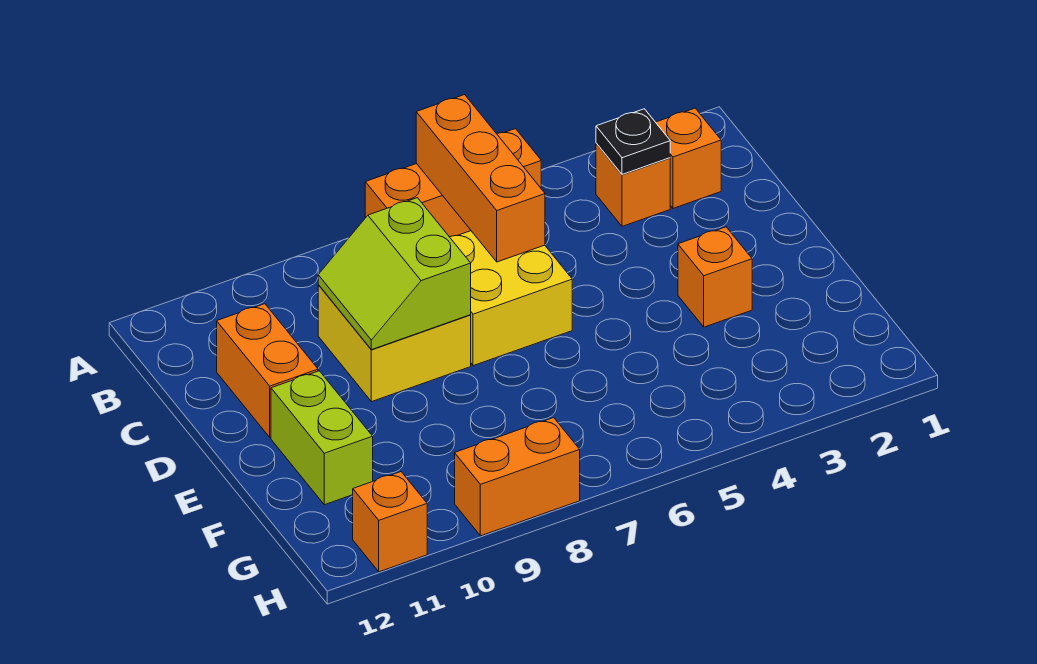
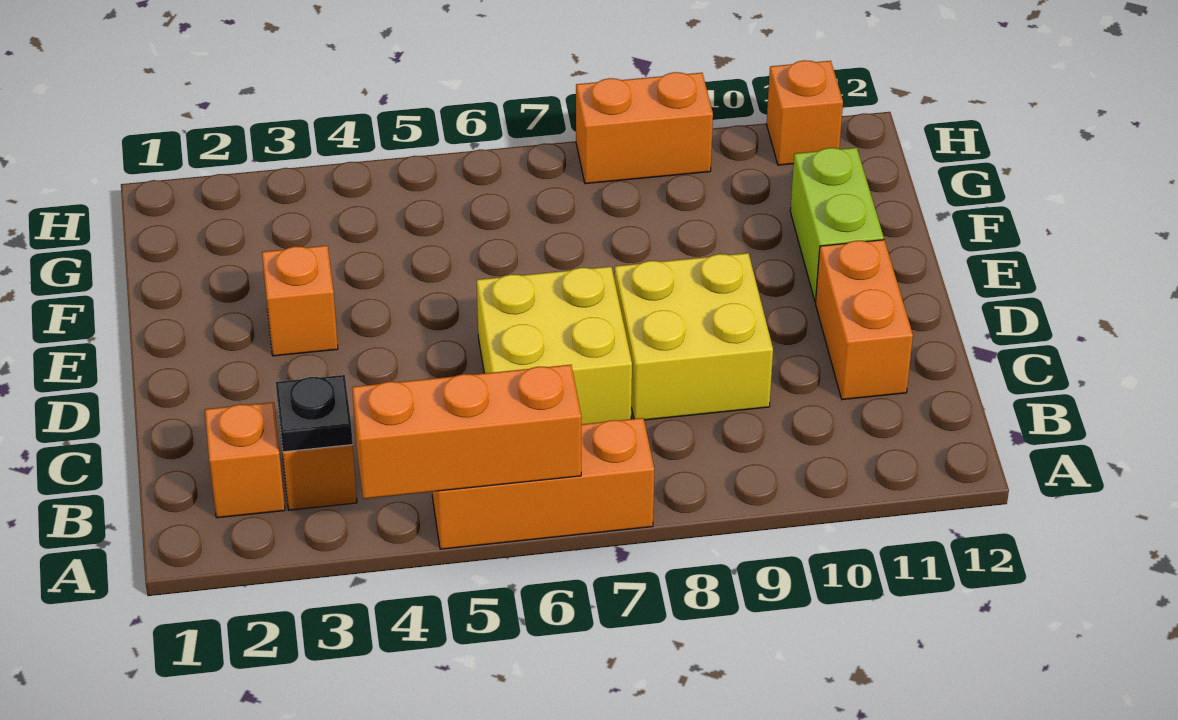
orange brick A6:C6 level 2 -> orange brick A4:A6 level 2
lime slope C8:D9 level 2 top 8 -> none

